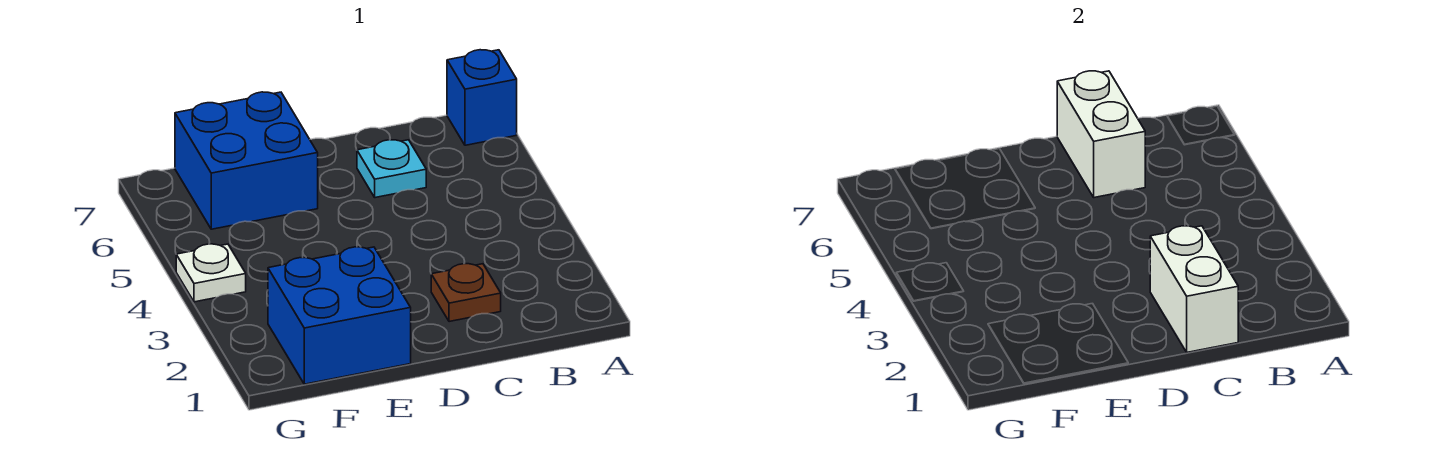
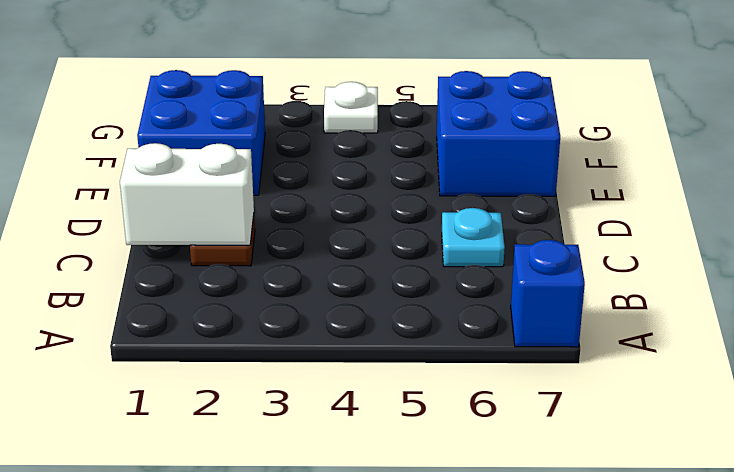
white brick C6:C7 level 2 -> none

